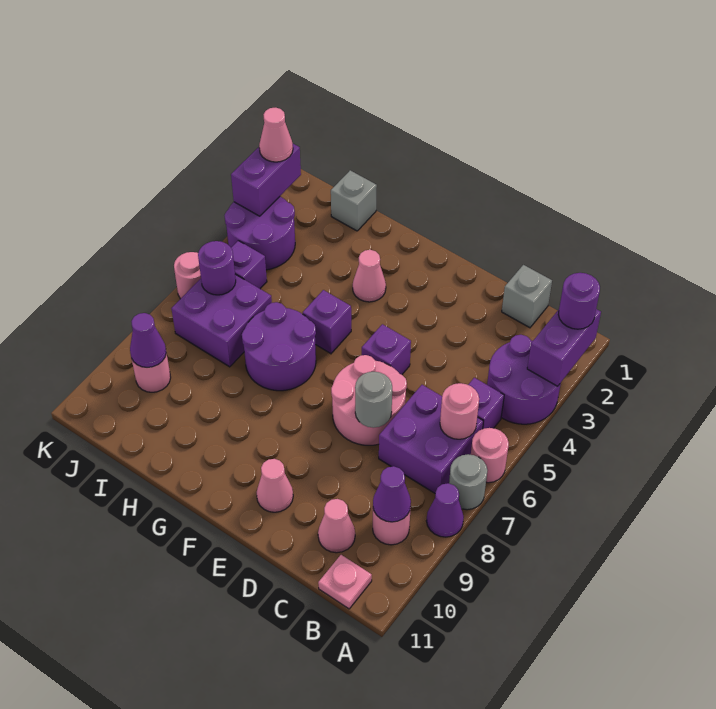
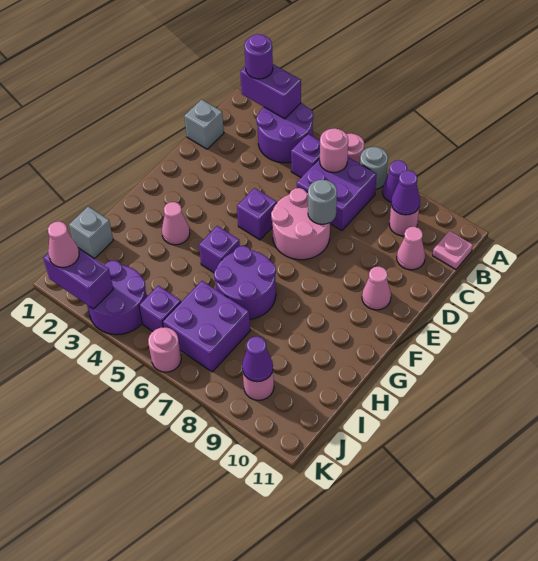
purple round brick J6 level 2 -> none

